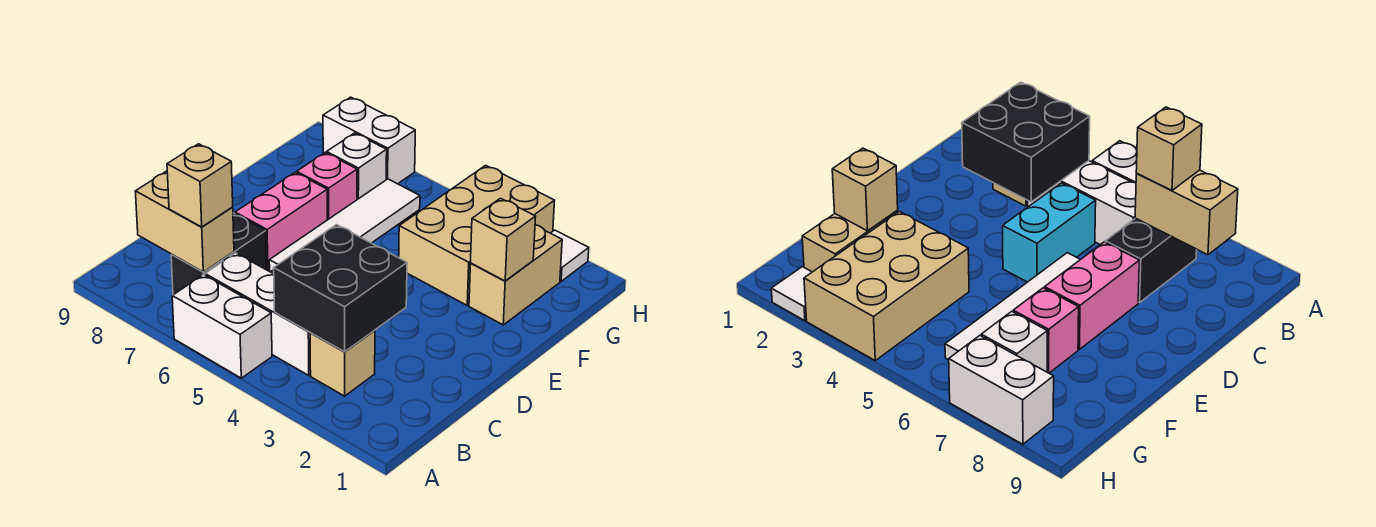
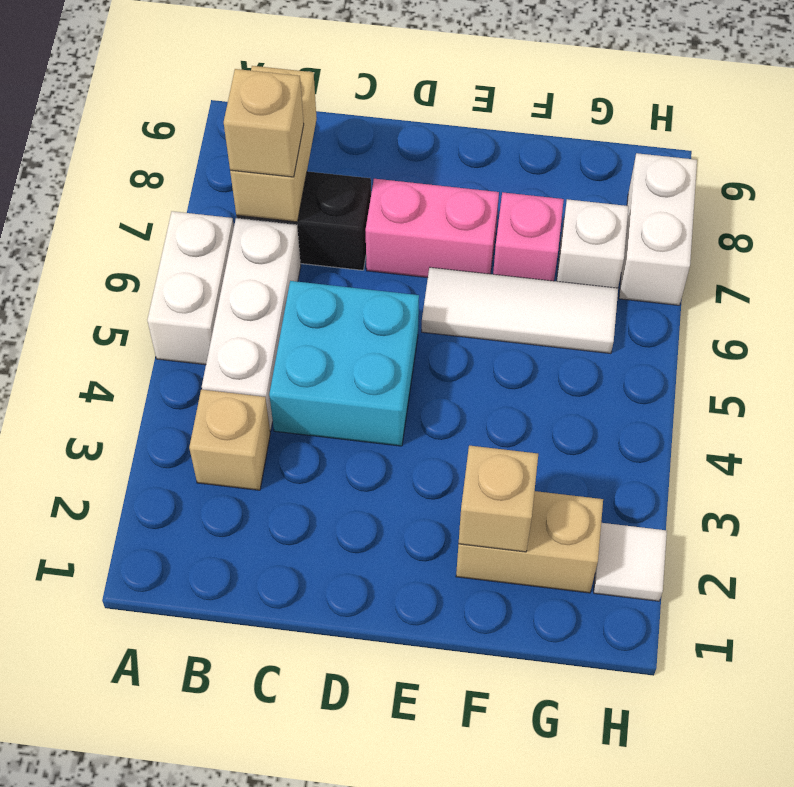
black brick B3:C4 level 2 -> none
cyan brick C5:D5 level 1 -> cyan brick C4:D5 level 1
white tile D6:G6 level 1 -> white tile E6:G6 level 1
tan brick F3:H4 level 1 -> none

